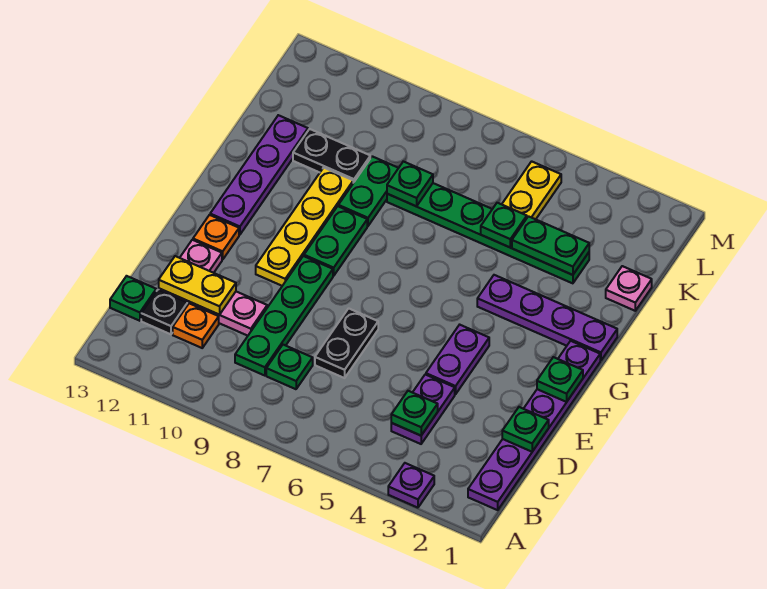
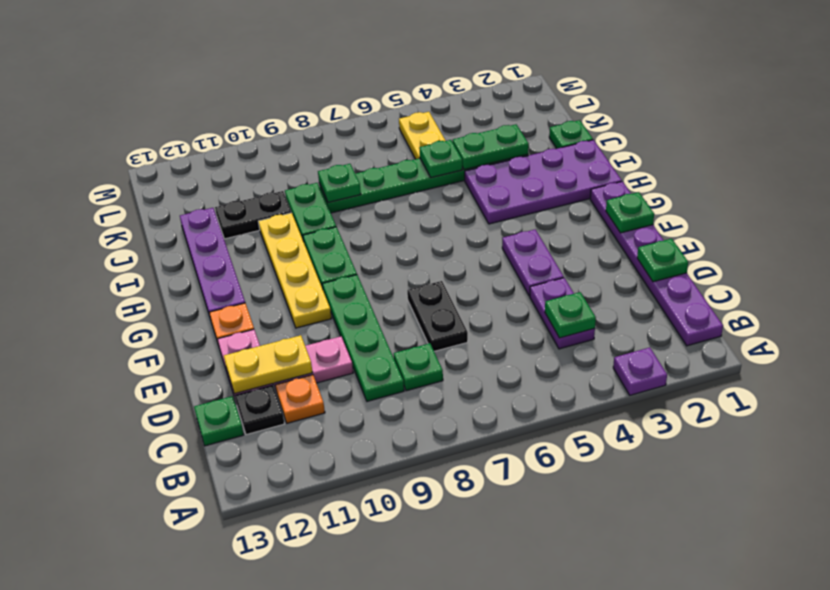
purple plate H1:H4 level 1 -> purple plate H1:I4 level 1
pink plate J1 level 1 -> green plate J1 level 1

